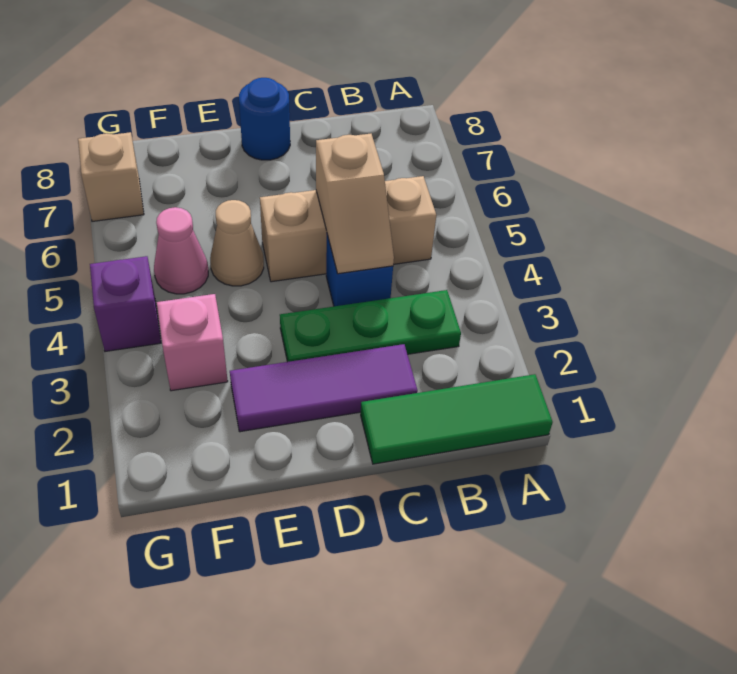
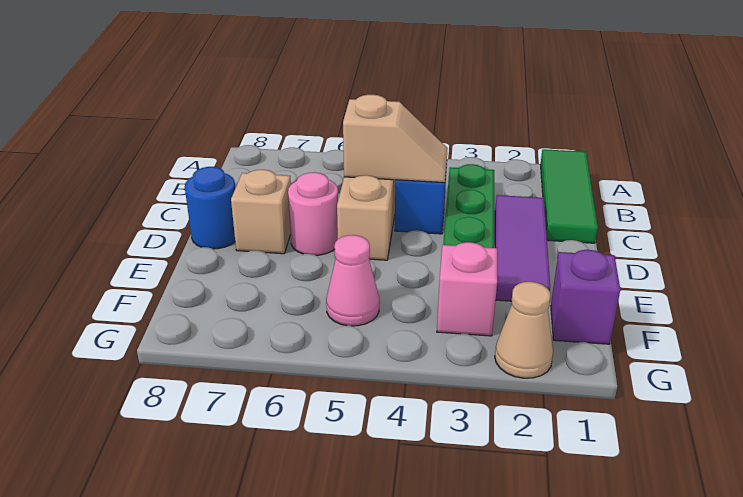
none -> pink round brick D6 level 1
tan cone E5 level 1 -> tan cone G2 level 1
purple brick G4 level 1 -> purple brick F1 level 1
tan brick G7 level 1 -> tan brick D7 level 1

